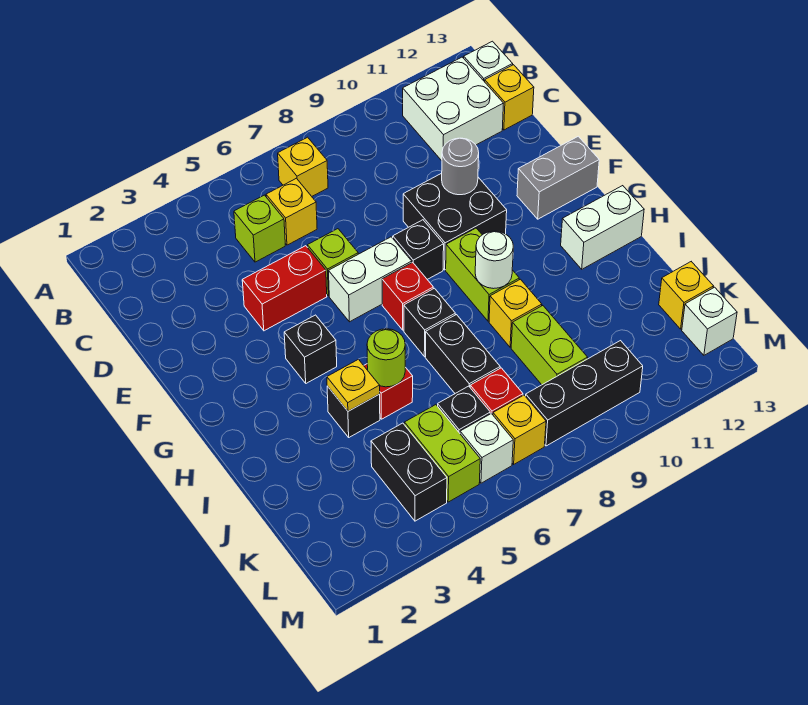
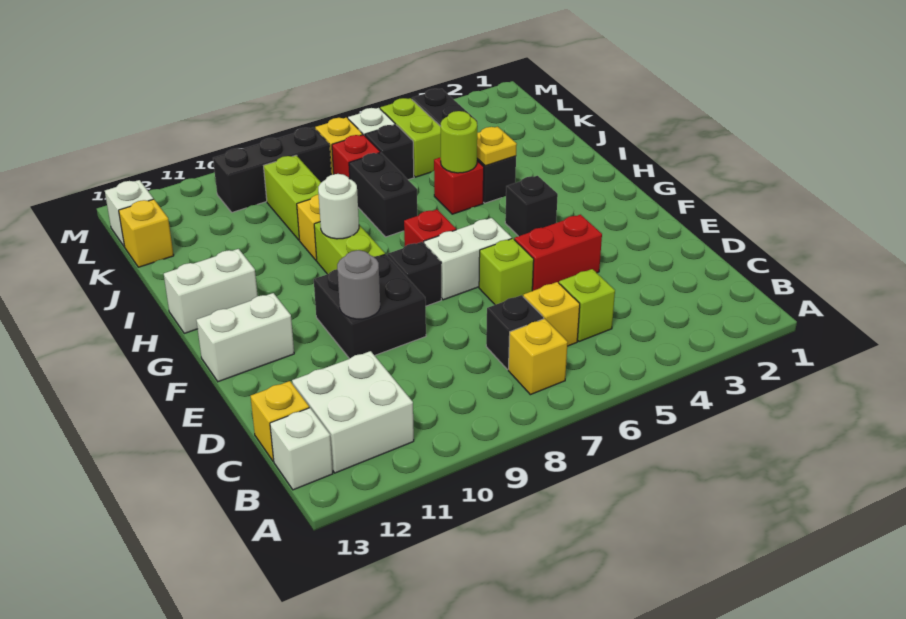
grey brick F12:F13 level 1 -> white brick F12:F13 level 1
black brick H7 level 1 -> black brick C7 level 1

